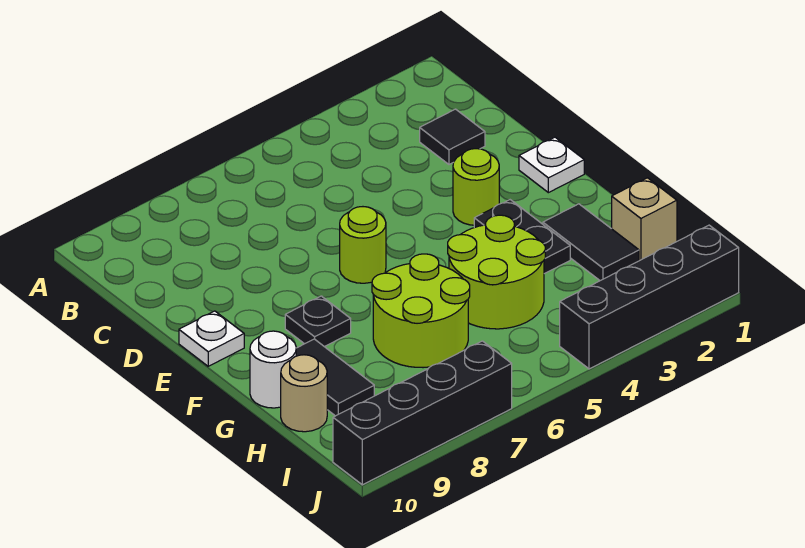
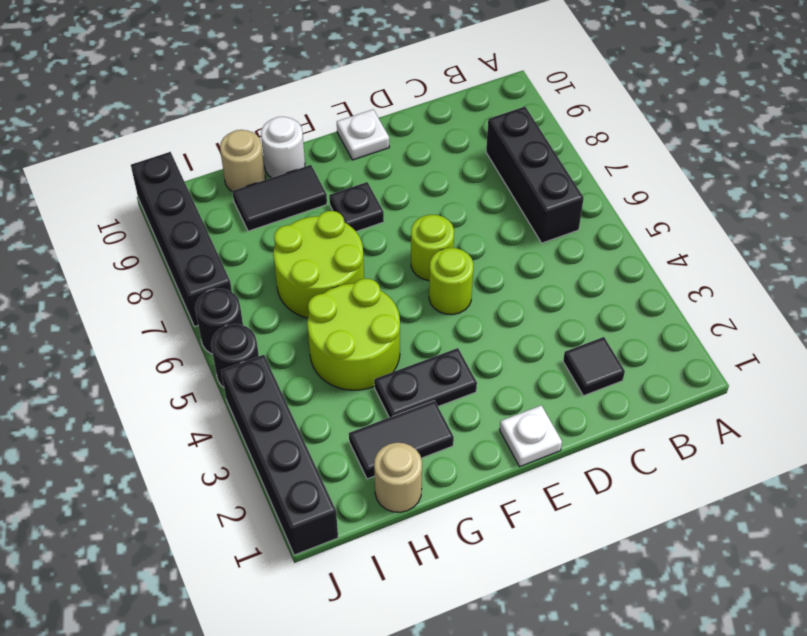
none -> black brick B6:B8 level 1
lime round brick E3 level 1 -> lime round brick E5 level 1
tan brick H1 level 1 -> tan round brick H1 level 1
none -> black round brick J5 level 1
none -> black round brick J6 level 1

